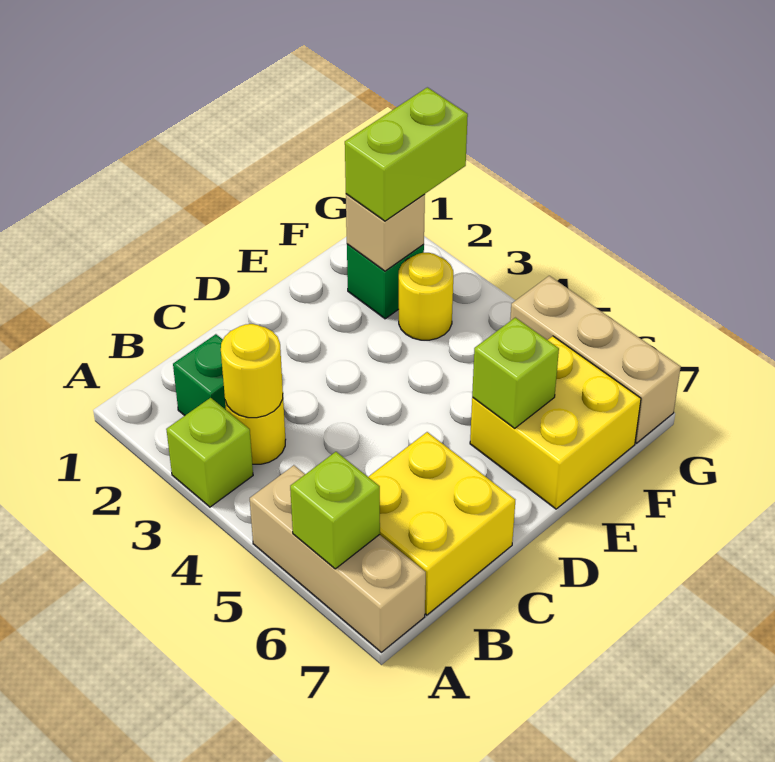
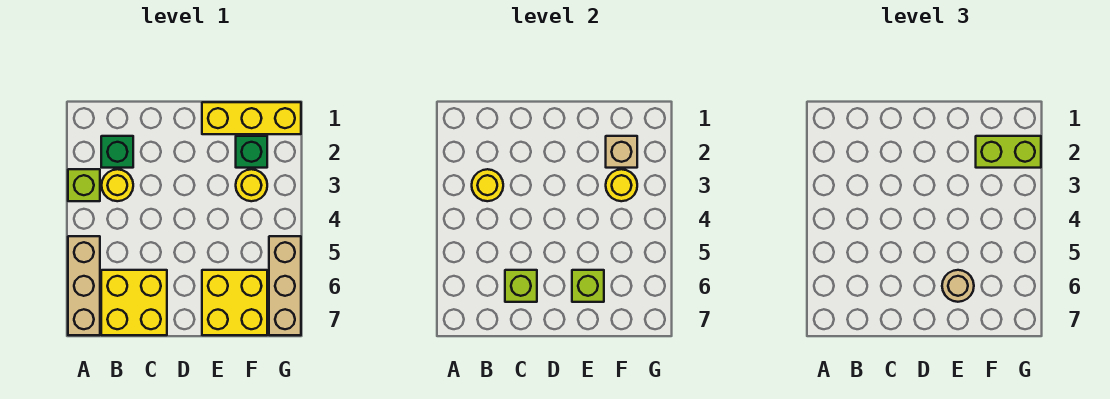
lime brick A6 level 2 -> lime brick C6 level 2
none -> yellow brick E1:G1 level 1
none -> tan round brick E6 level 3
none -> yellow round brick F3 level 2

